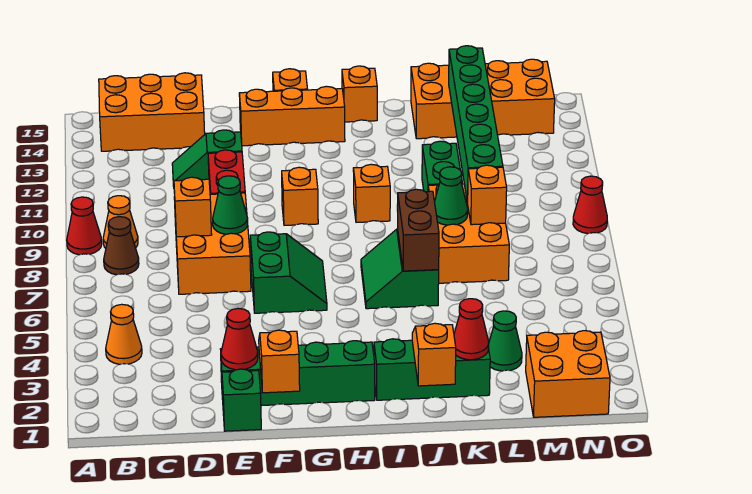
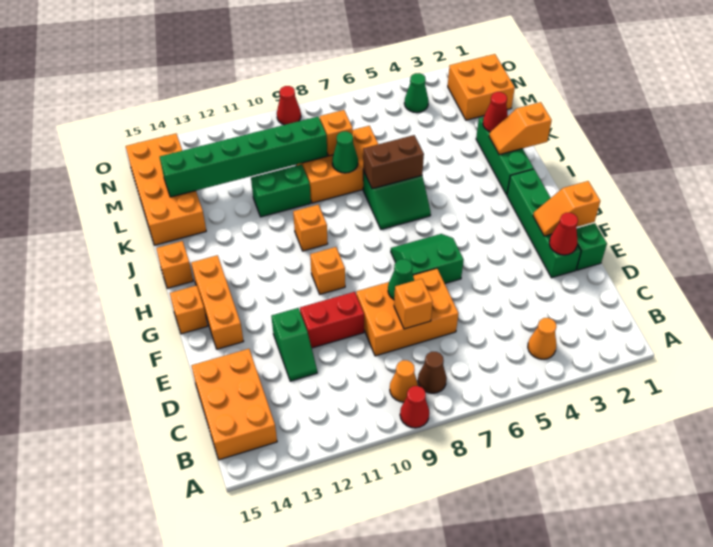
green cone L3 level 1 -> green cone N4 level 1

